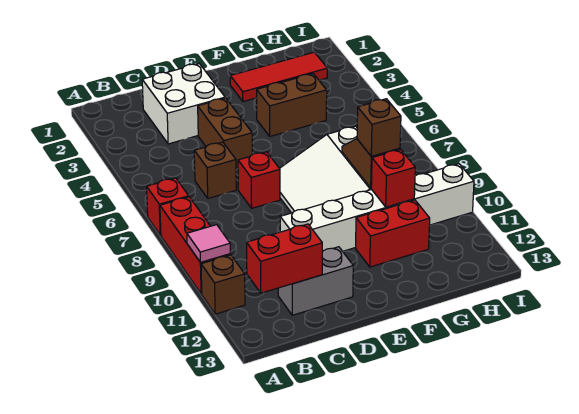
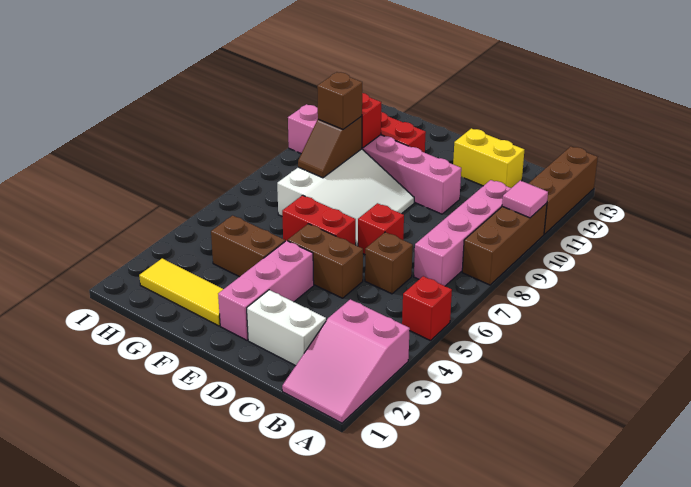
none -> pink slope A1:B3 level 1 top 3
red brick A7 level 1 -> red brick A5 level 1
red brick A8:A10 level 1 -> brown brick A8:A10 level 1
brown brick A11 level 1 -> brown brick A11:A13 level 1
none -> pink brick B7:B10 level 1
red brick B12:C12 level 2 -> red brick E6:F6 level 1
white brick C2:D3 level 1 -> white brick C2:D2 level 1
grey brick C12:D12 level 1 -> yellow brick C12:D12 level 1
brown brick D4:D5 level 1 -> brown brick D5:E5 level 1
white brick D10:I10 level 1 -> pink brick D10:I10 level 1
none -> pink brick E2:E4 level 1
red tile F2:H2 level 1 -> yellow tile F2:H2 level 1

